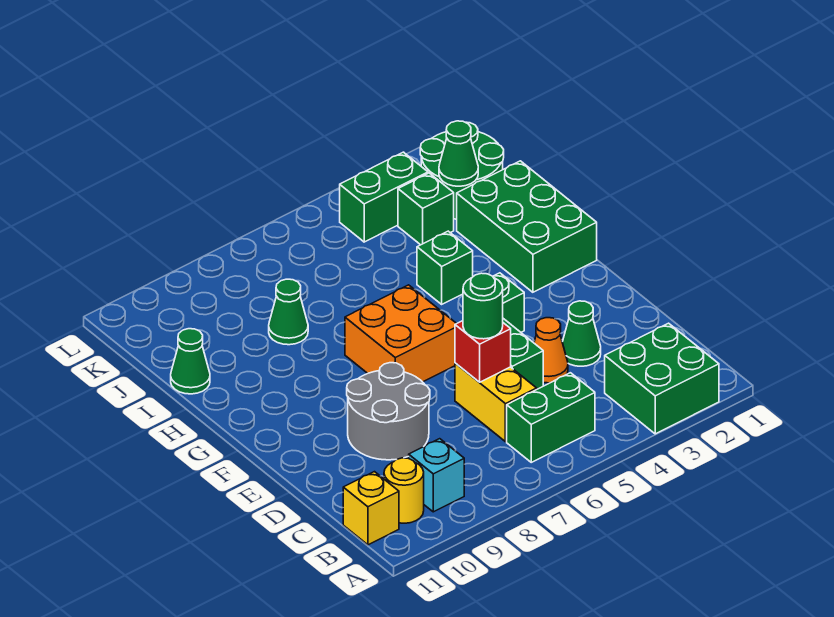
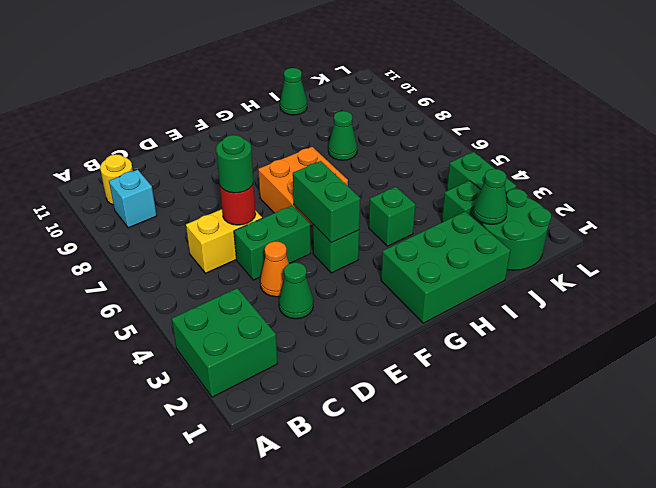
green brick B5:B6 level 1 -> green brick F4:F5 level 2
yellow brick B11 level 1 -> none
red brick D6 level 2 -> red round brick D6 level 2
grey round brick D8:E9 level 1 -> none

